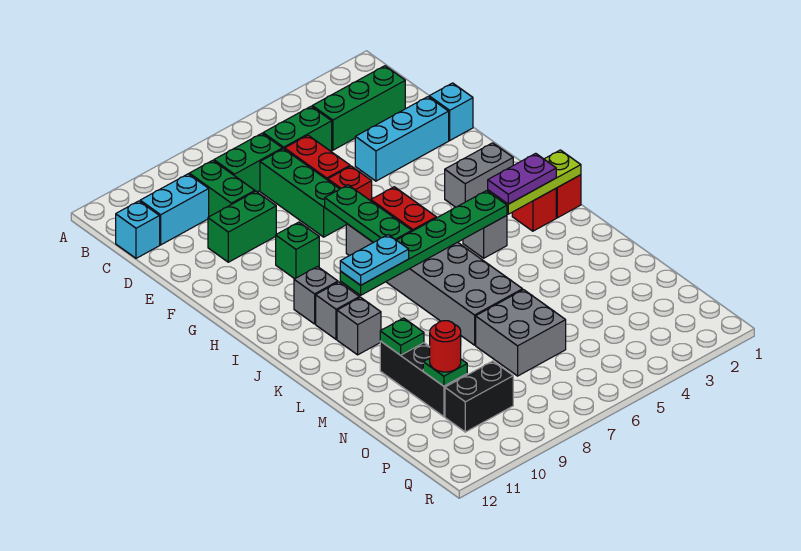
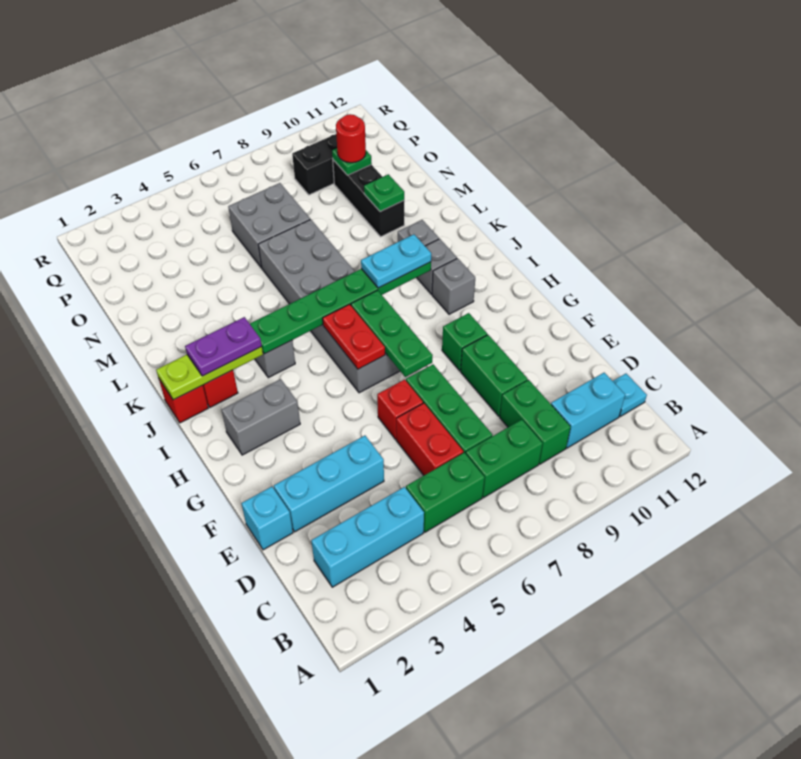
green brick C2:C4 level 1 -> cyan brick C2:C4 level 1
cyan brick C12 level 1 -> cyan plate C12 level 1
green brick E9:E10 level 1 -> green brick E9:F9 level 1

